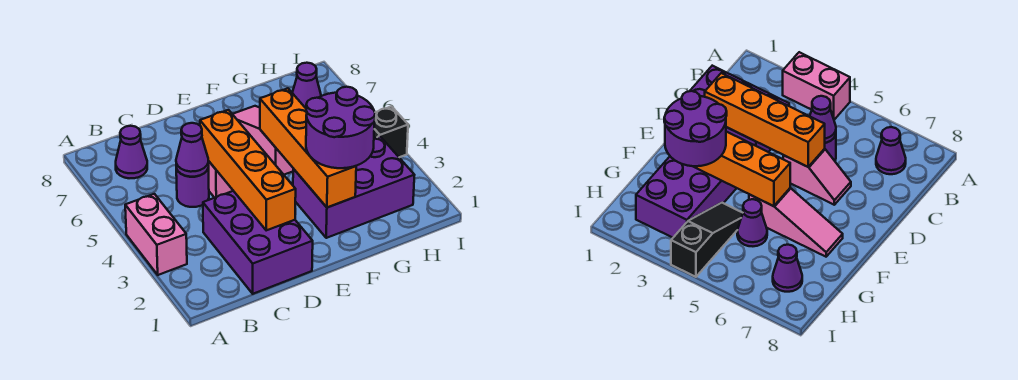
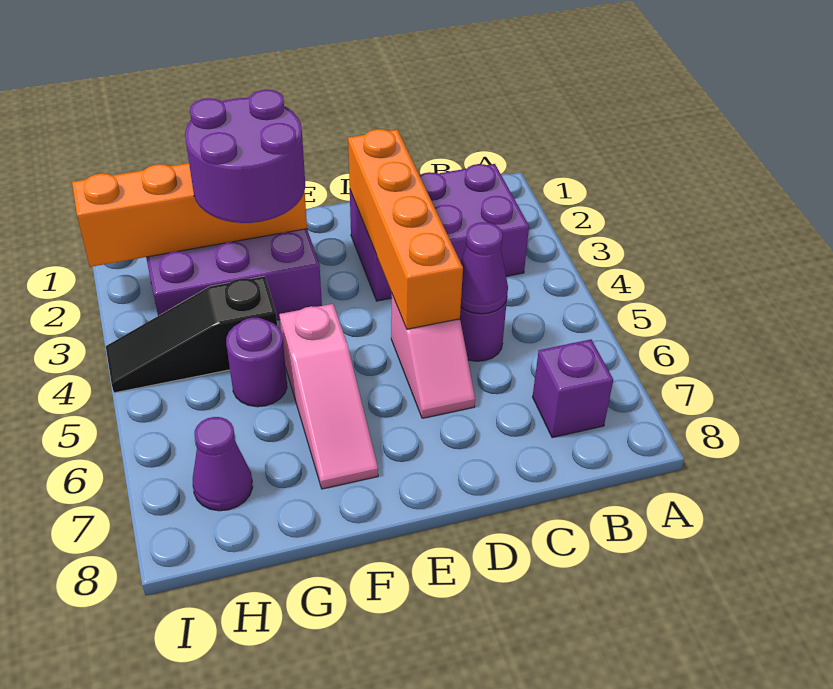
pink brick A3:A4 level 1 -> none
purple cone B7 level 1 -> purple brick B7 level 1
purple brick C1:D3 level 1 -> purple brick B2:D3 level 1
orange brick F2:F5 level 2 -> orange brick F2:I2 level 2
black slope G4:I4 level 1 top I -> black slope G4:I4 level 1 top G
purple cone G5 level 1 -> purple round brick G5 level 1

